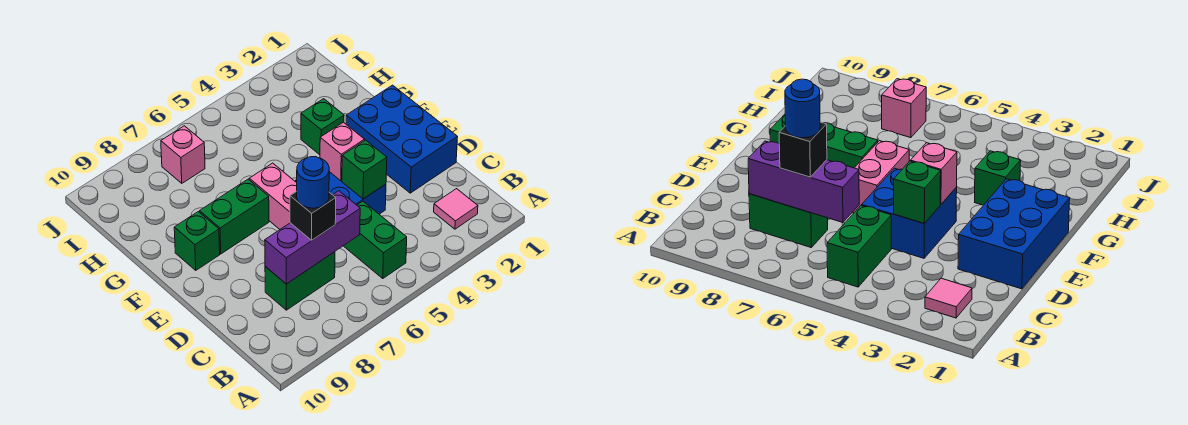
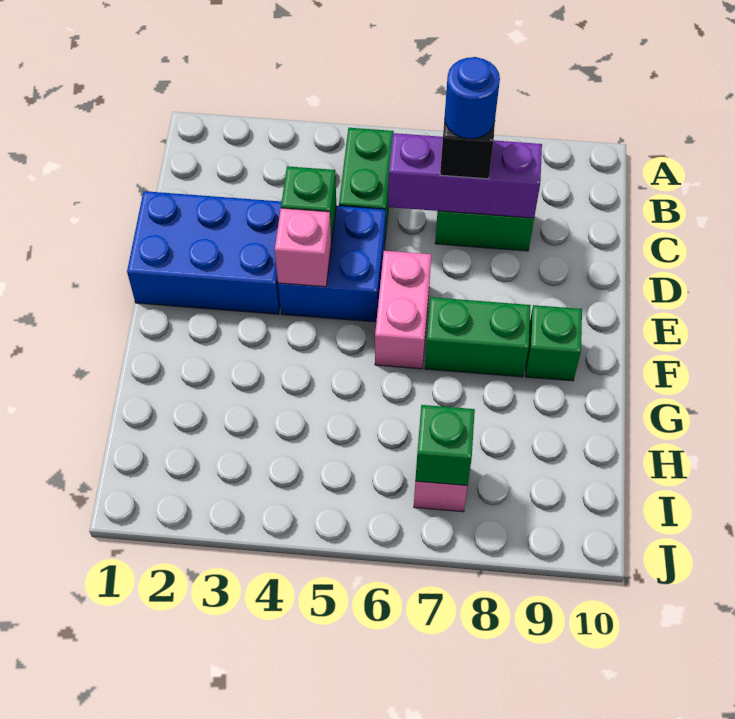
pink tile B2 level 1 -> none
blue brick D1:F2 level 1 -> blue brick D1:E3 level 1
green brick G3 level 1 -> green brick I7 level 2

